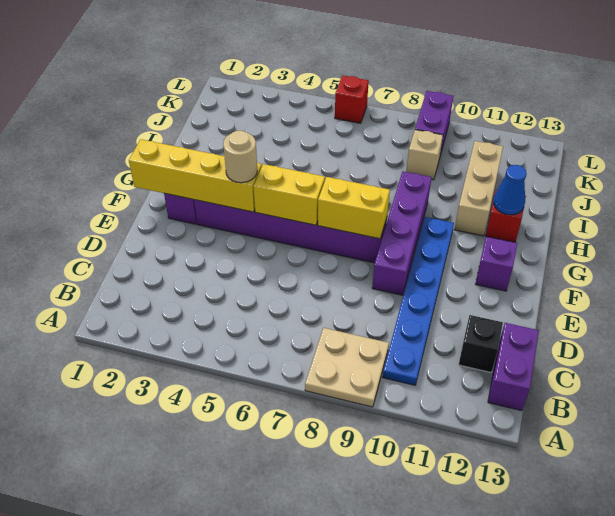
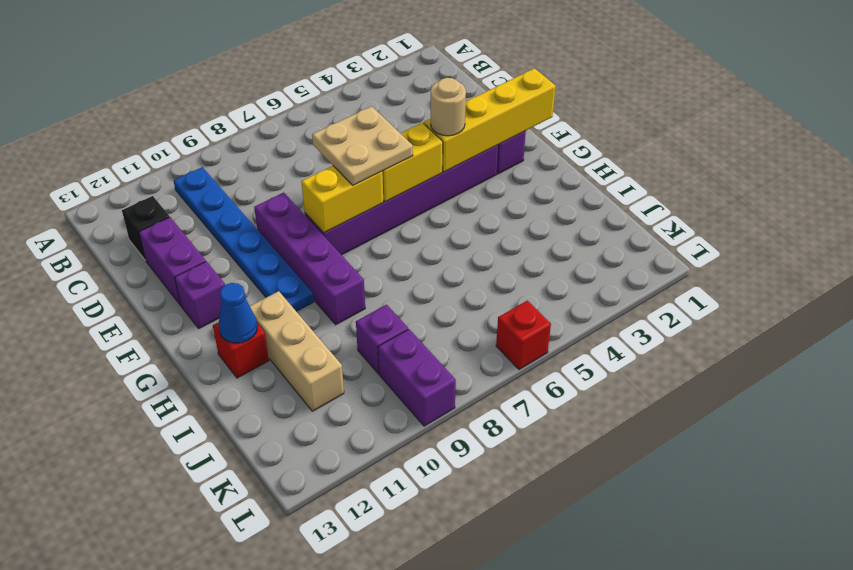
tan plate A8:B9 level 1 -> tan plate E6:F7 level 3
purple brick B13:C13 level 1 -> purple brick D12:E12 level 1
tan brick J9 level 1 -> purple brick J9 level 1

